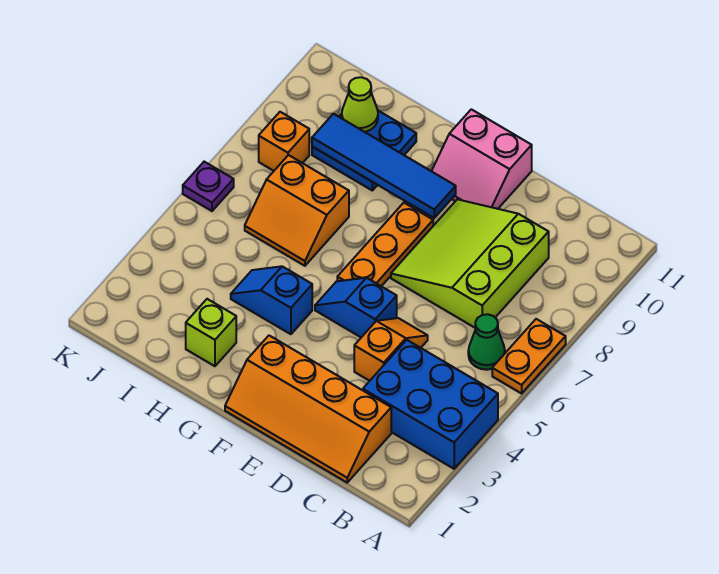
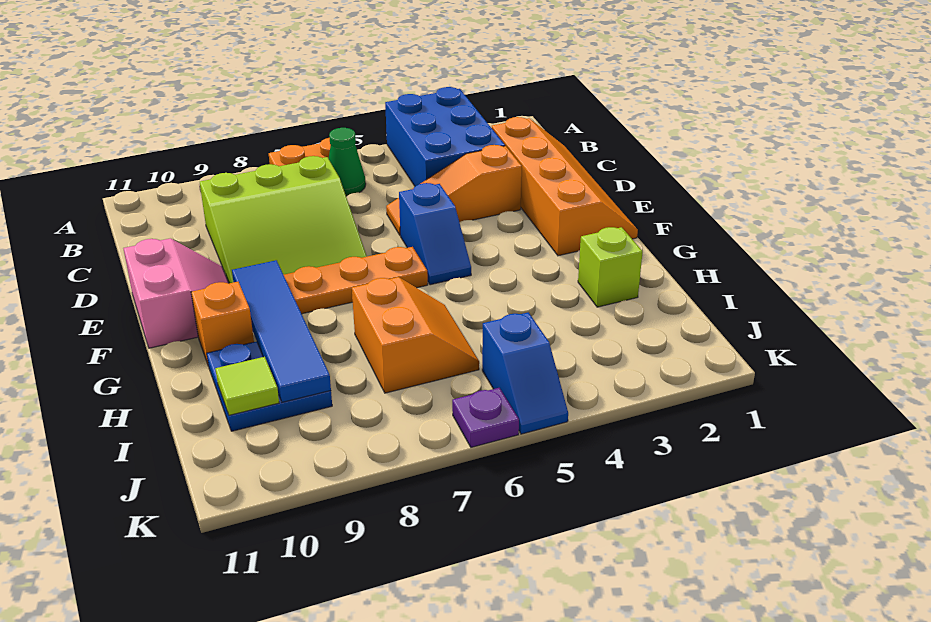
orange slope D4:D5 level 1 top 4 -> orange slope D3:D5 level 1 top 3
blue slope G4:H4 level 1 top G -> blue slope J5:K5 level 1 top J
lime cone I10 level 2 -> lime tile I10 level 2
orange brick J8 level 1 -> orange brick G10 level 1

